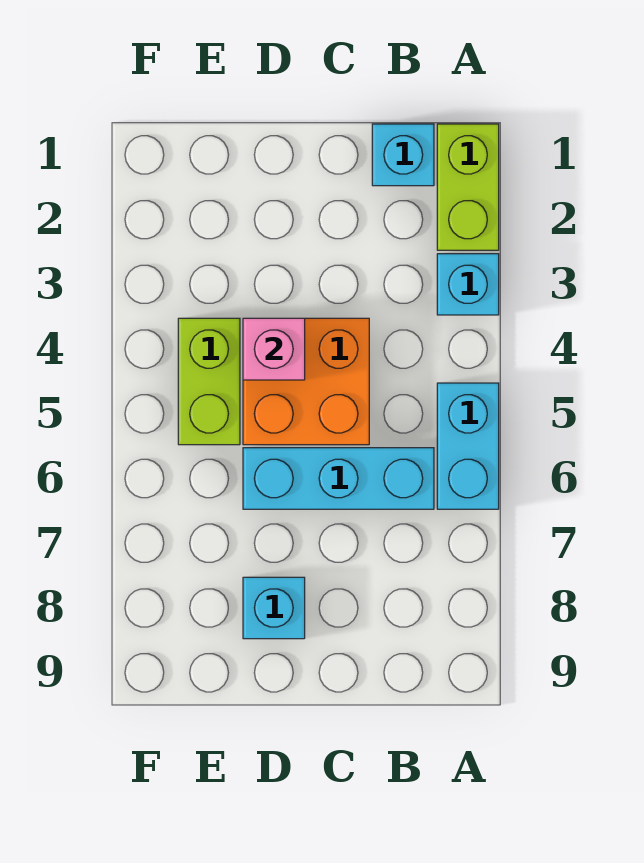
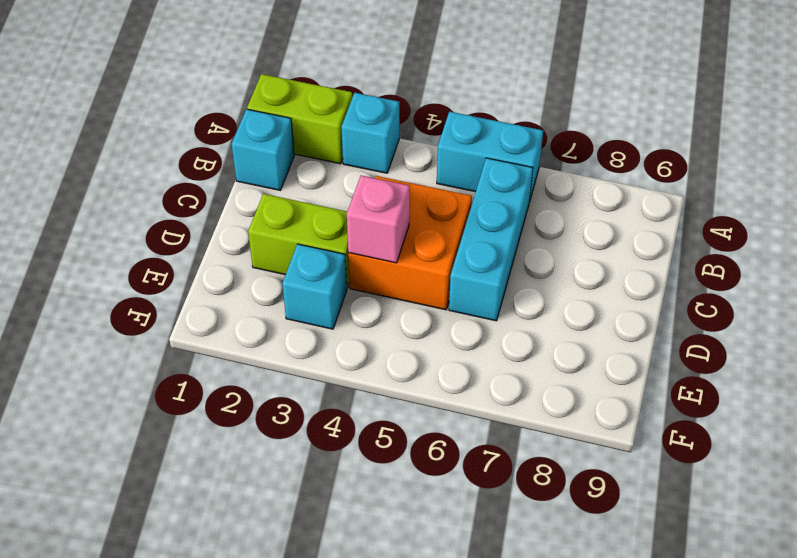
cyan brick D8 level 1 -> cyan brick E3 level 1
lime brick E4:E5 level 1 -> lime brick D2:D3 level 1

